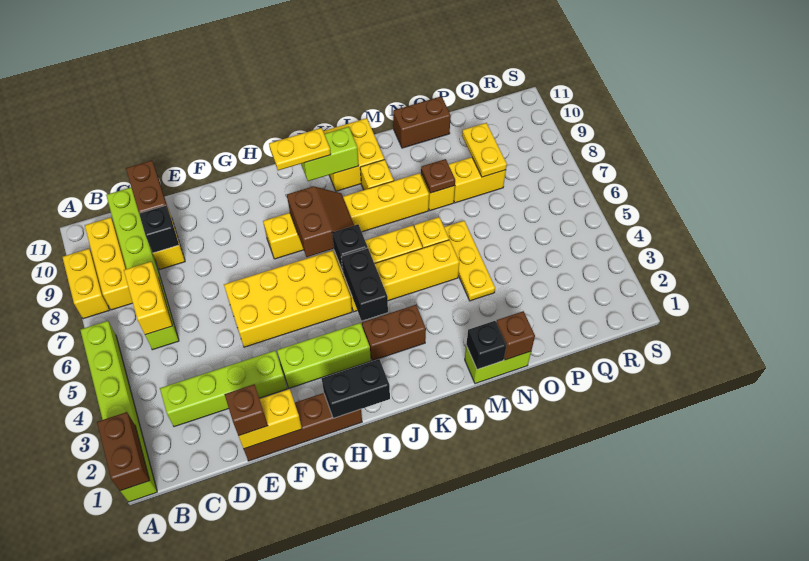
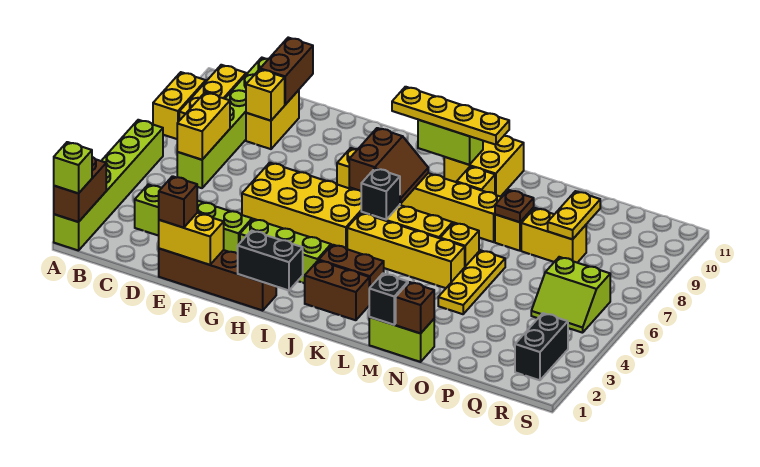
none -> lime brick A1 level 3
black brick D9 level 2 -> yellow brick D9 level 2
yellow plate I10:J10 level 3 -> yellow plate I10:L10 level 3
black brick J4:J5 level 2 -> black brick R2:R3 level 1
brown brick N11:O11 level 1 -> brown brick J2:K2 level 1
none -> lime slope Q5:R6 level 1 top 6

